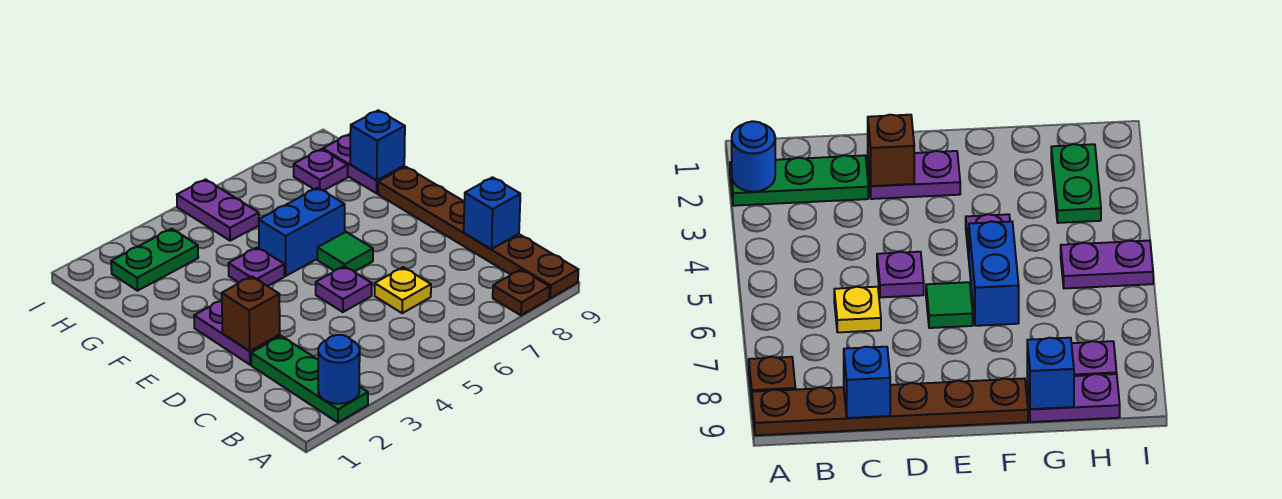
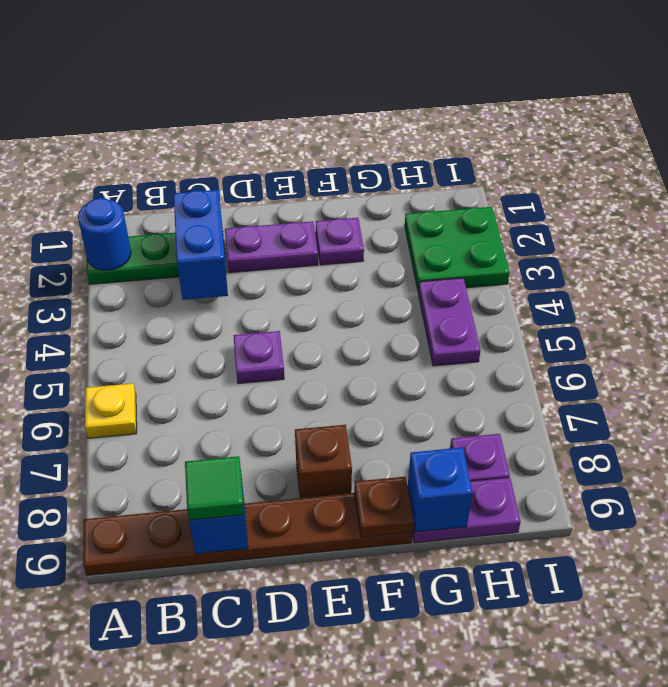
brown plate A8 level 1 -> brown plate F9 level 2
yellow plate C6 level 1 -> yellow plate A6 level 1
brown brick D2 level 2 -> brown brick E8 level 1
green tile E6 level 1 -> green tile C9 level 3
purple plate F4 level 1 -> purple plate F2 level 1
blue brick F5:F6 level 1 -> blue brick C2:C3 level 2
green plate H2:H3 level 1 -> green plate H2:I3 level 1
purple plate H5:I5 level 1 -> purple plate H4:H5 level 1

